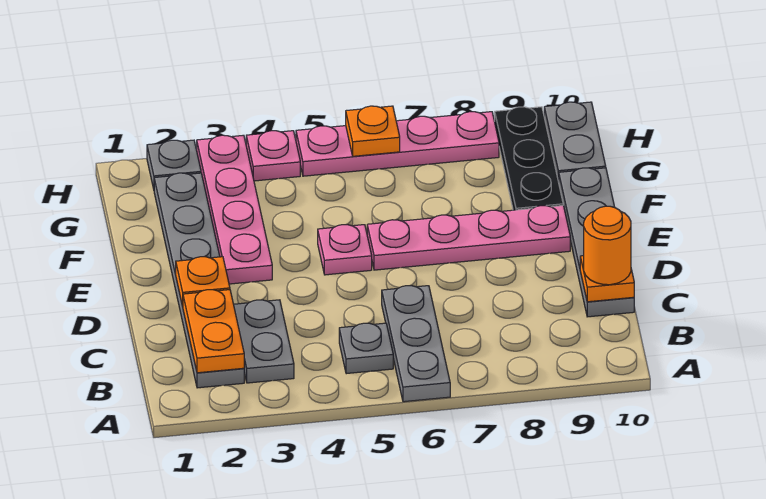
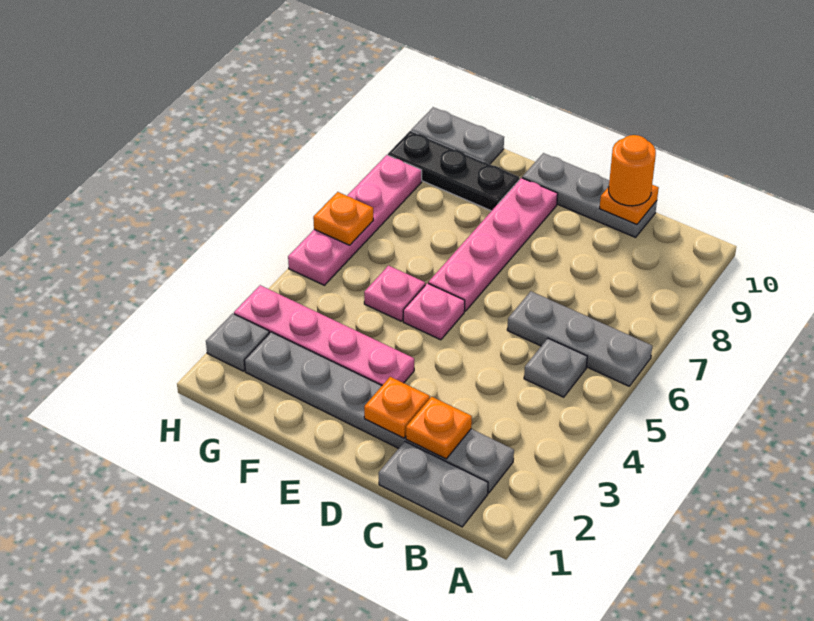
orange plate B2:C2 level 2 -> orange plate C2 level 2
grey plate B3:C3 level 1 -> grey plate B1:C1 level 1
grey plate C10:F10 level 1 -> grey plate C10:E10 level 1
pink plate H4 level 1 -> pink plate F5 level 1

